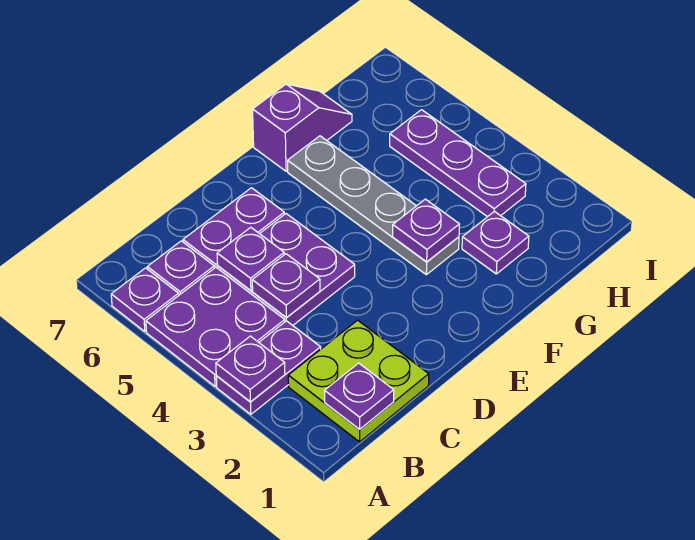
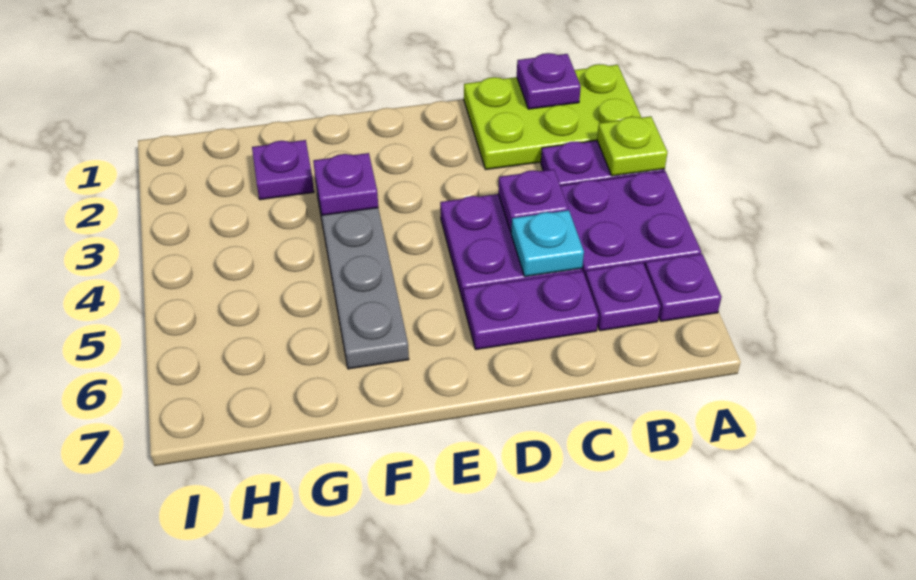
purple plate A3 level 2 -> lime plate A3 level 2
lime plate B1:C2 level 1 -> lime plate A1:C2 level 1
purple plate C5 level 2 -> cyan plate C5 level 2
purple slope F7:G7 level 1 top F -> none
purple plate H3:H5 level 1 -> none

